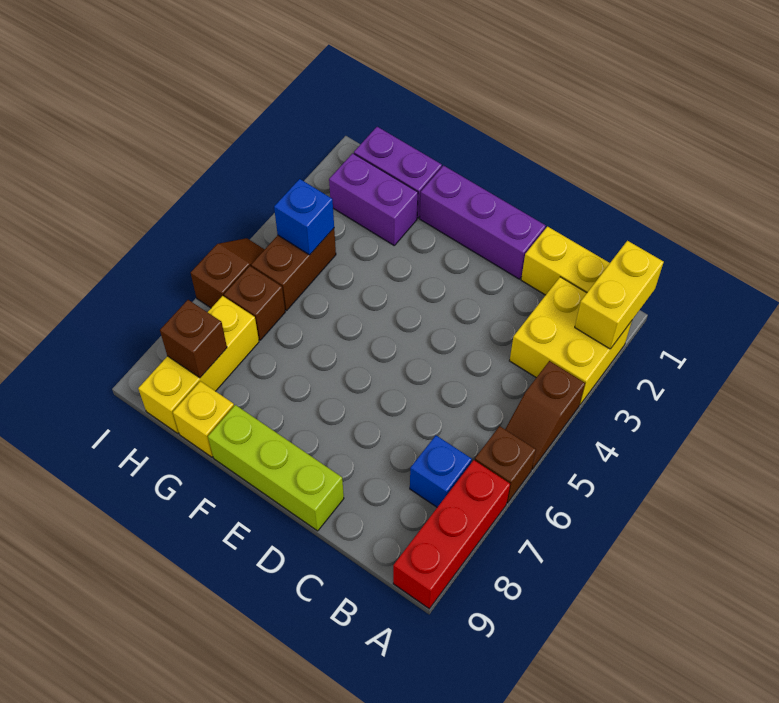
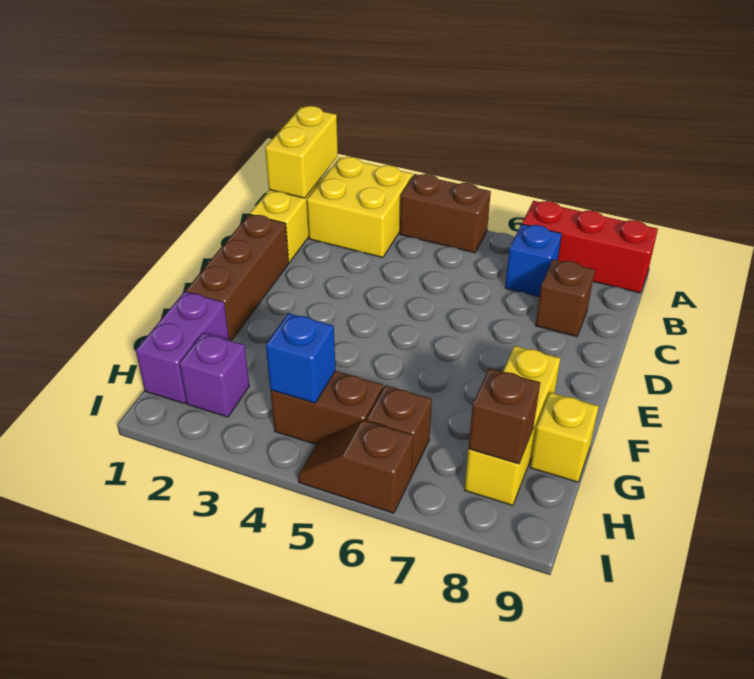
yellow brick A1:A2 level 2 -> yellow brick A1:B1 level 2
brown slope A4:A5 level 1 top 4 -> brown brick A4:A5 level 1
brown brick A6 level 1 -> brown brick C8 level 1
purple brick D1:F1 level 1 -> brown brick D1:F1 level 1
lime brick D9:F9 level 1 -> none
purple brick G2:H2 level 1 -> purple brick H2 level 1
yellow brick H7:H9 level 1 -> yellow brick F8:H8 level 1

